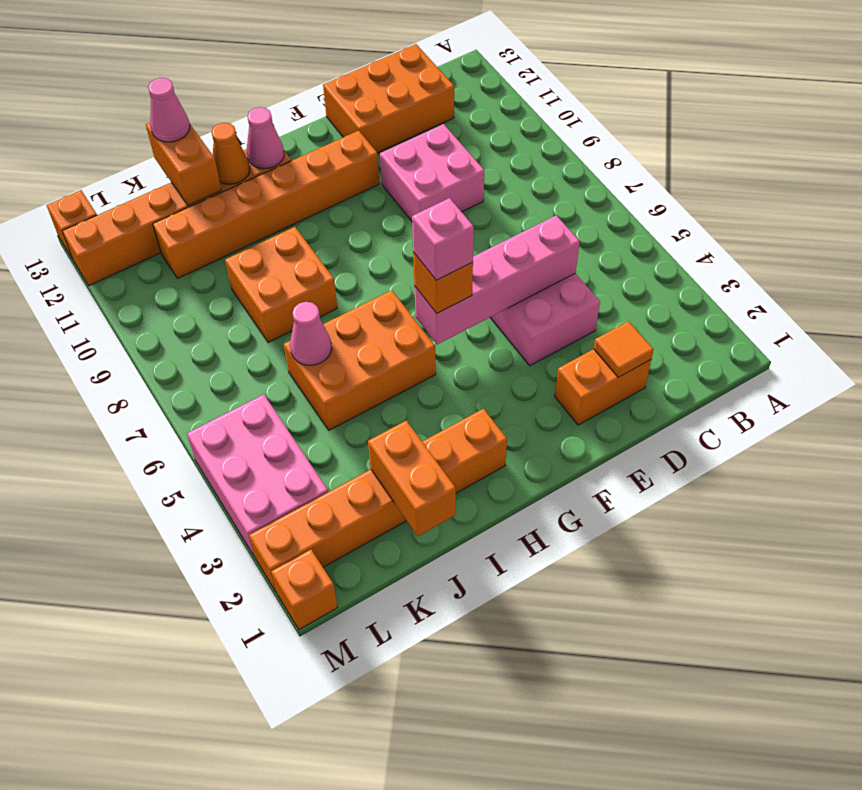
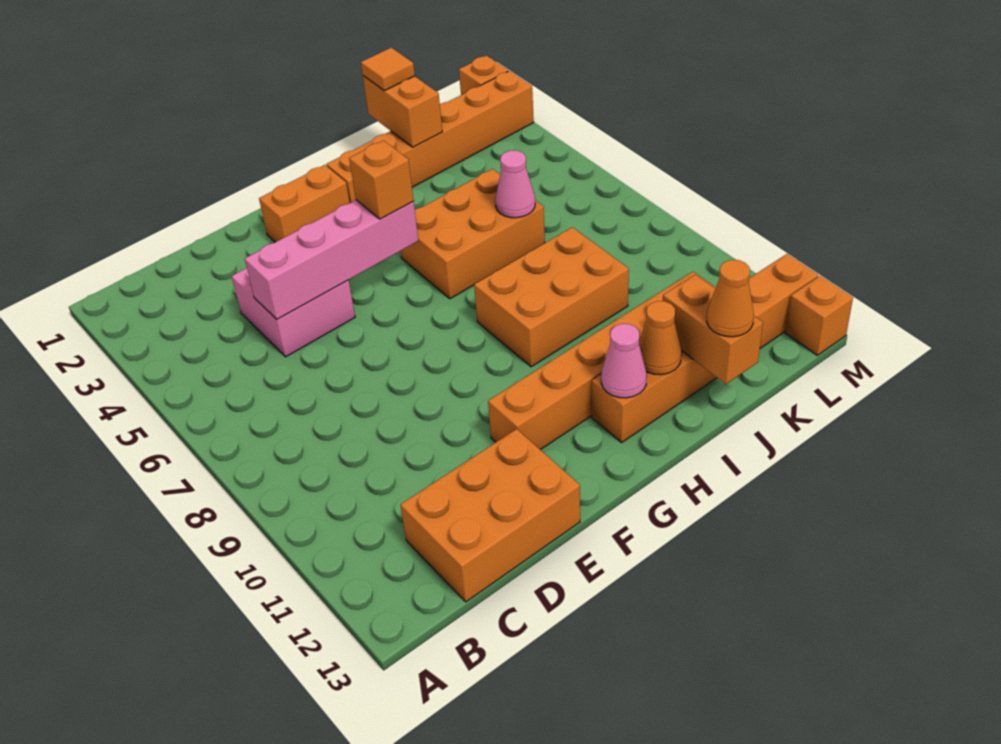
orange brick D2:E2 level 1 -> orange brick F2:G2 level 1
orange tile D2 level 2 -> orange tile J1 level 3
pink brick D9:E10 level 1 -> none
pink brick G5 level 4 -> none
orange brick I8:J9 level 1 -> orange brick H8:J9 level 1
pink cone J13 level 3 -> orange cone J13 level 3
pink brick L3:M5 level 1 -> none

